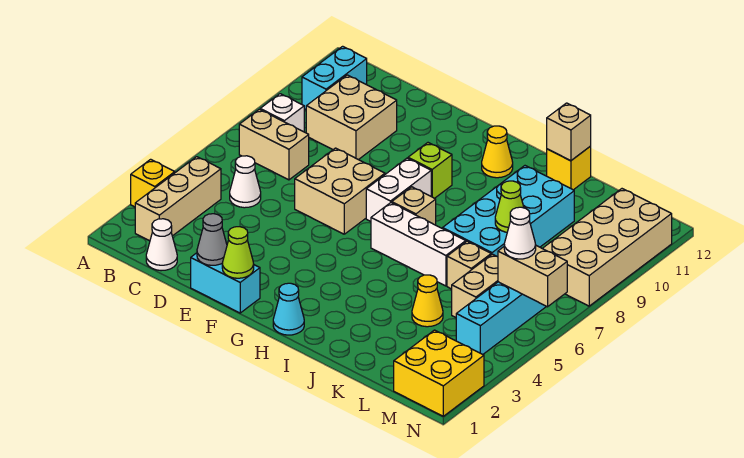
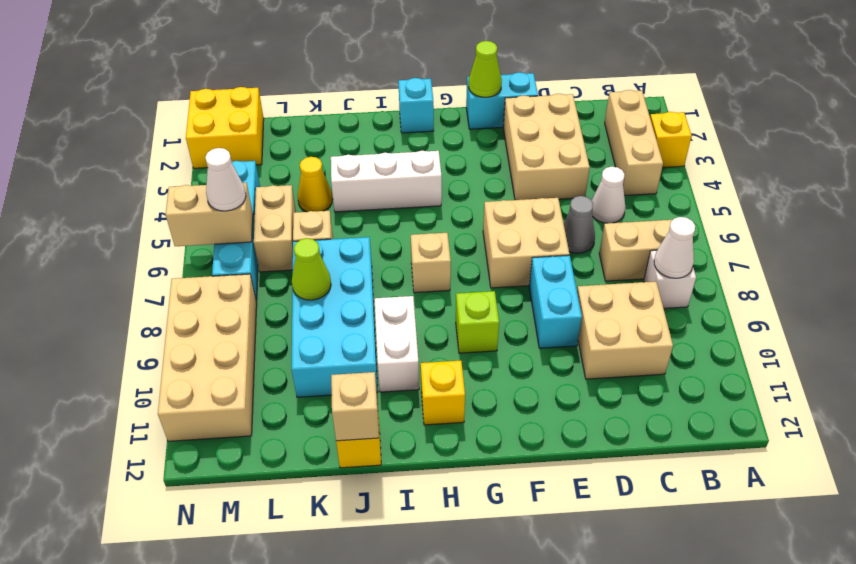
cyan brick B10:B11 level 1 -> cyan brick E8:E9 level 1
white cone C1 level 1 -> white cone B8 level 2
none -> tan brick D2:E4 level 1
grey cone E1 level 2 -> grey cone D6 level 1
white brick G7:G8 level 1 -> white brick I9:I10 level 1
cyan cone H1 level 1 -> cyan brick H1 level 1
white brick H6:J6 level 1 -> white brick H4:J4 level 1
yellow cone H11 level 1 -> yellow brick H11 level 1

